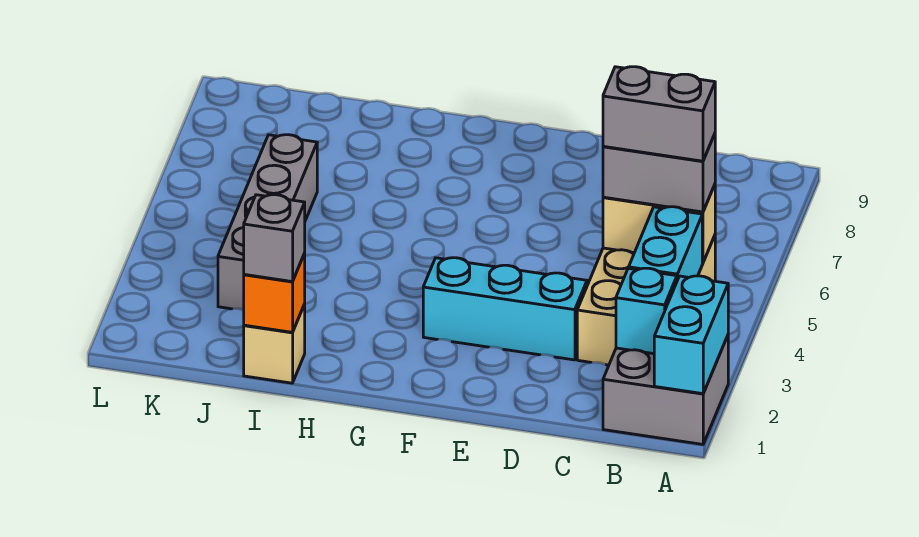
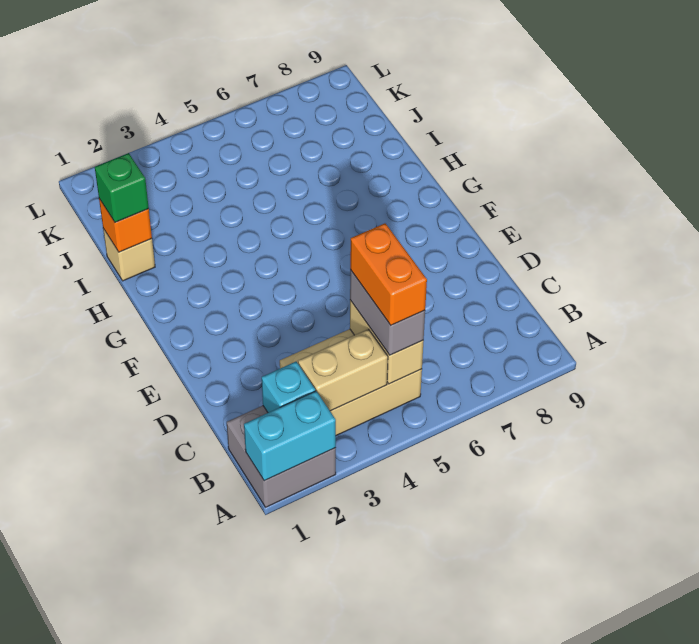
cyan brick B3:B4 level 2 -> tan brick B3:B4 level 2
grey brick B5:C5 level 4 -> orange brick B5:C5 level 4
cyan brick D3:F3 level 1 -> none
grey brick I1 level 3 -> green brick I1 level 3
grey brick J3:J6 level 1 -> none

